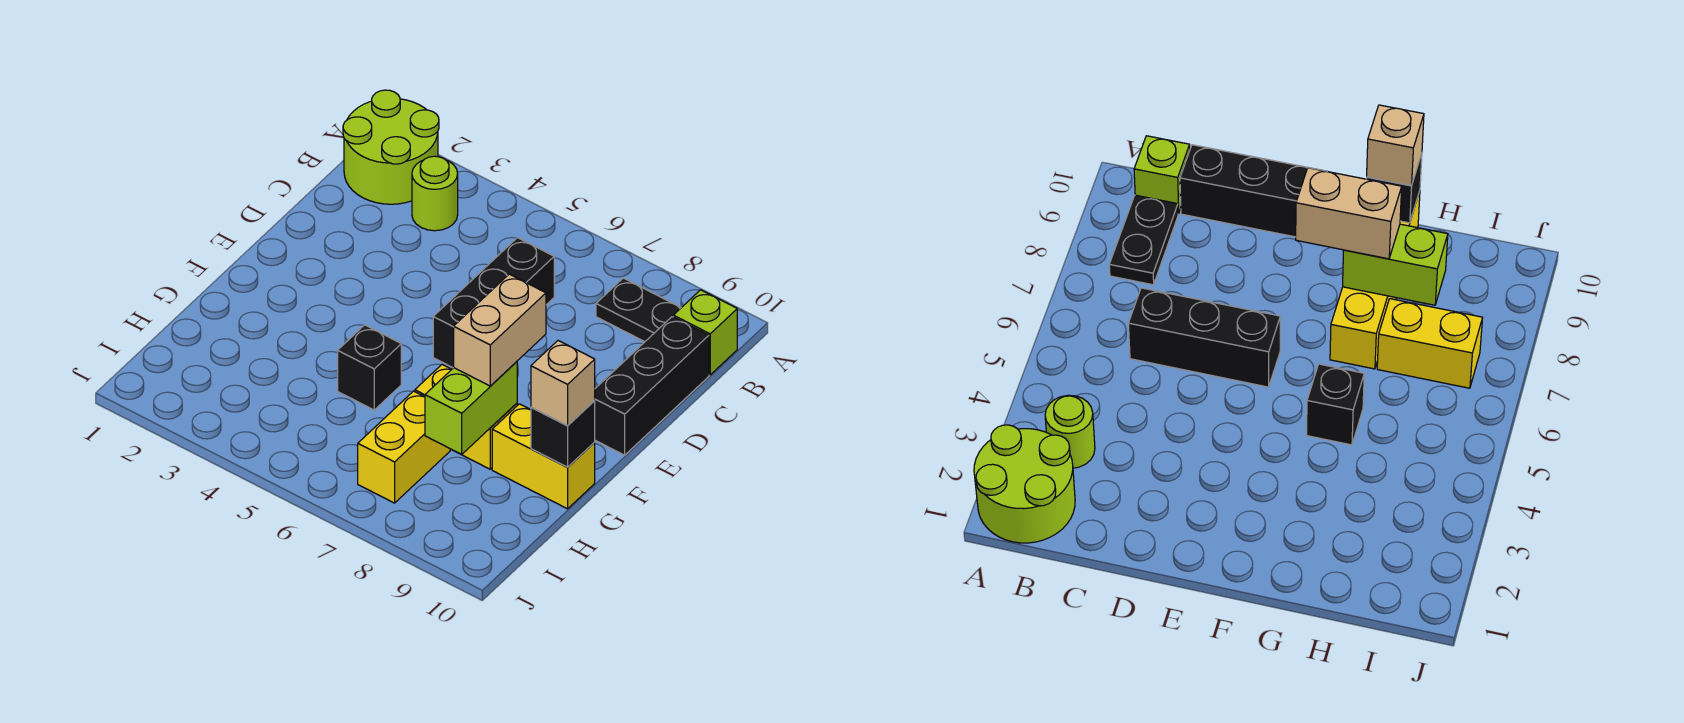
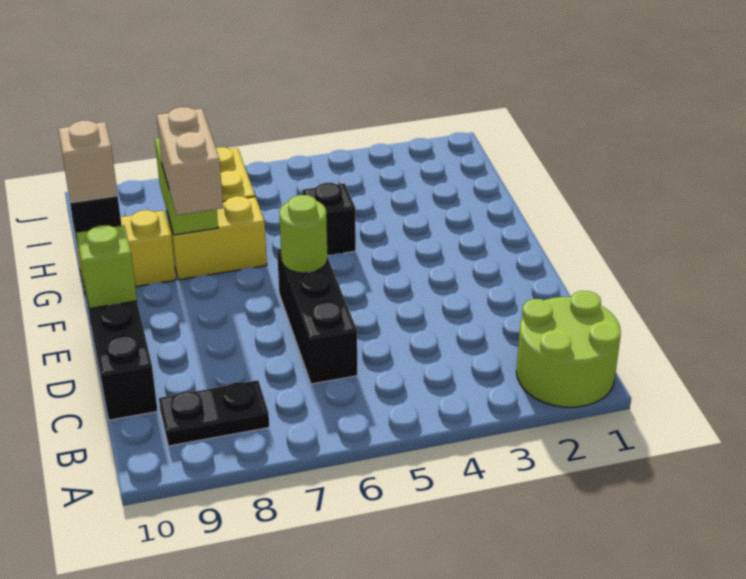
lime round brick B3 level 1 -> lime round brick E6 level 2
lime brick B10 level 1 -> lime brick E10 level 2

